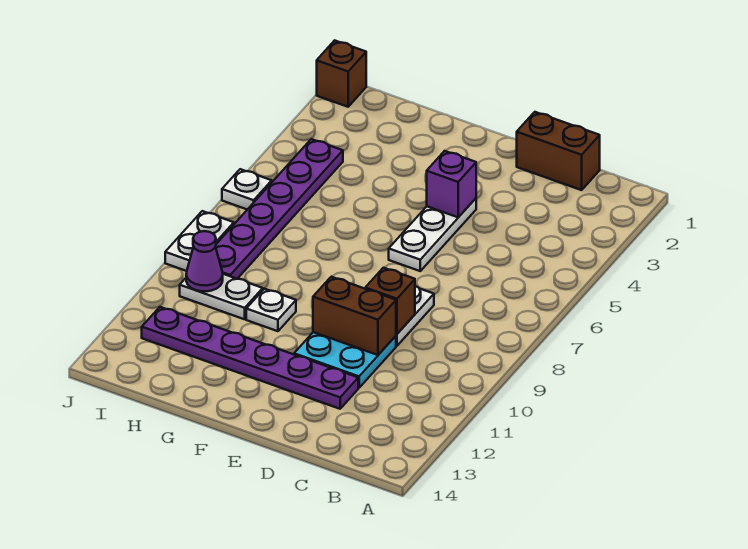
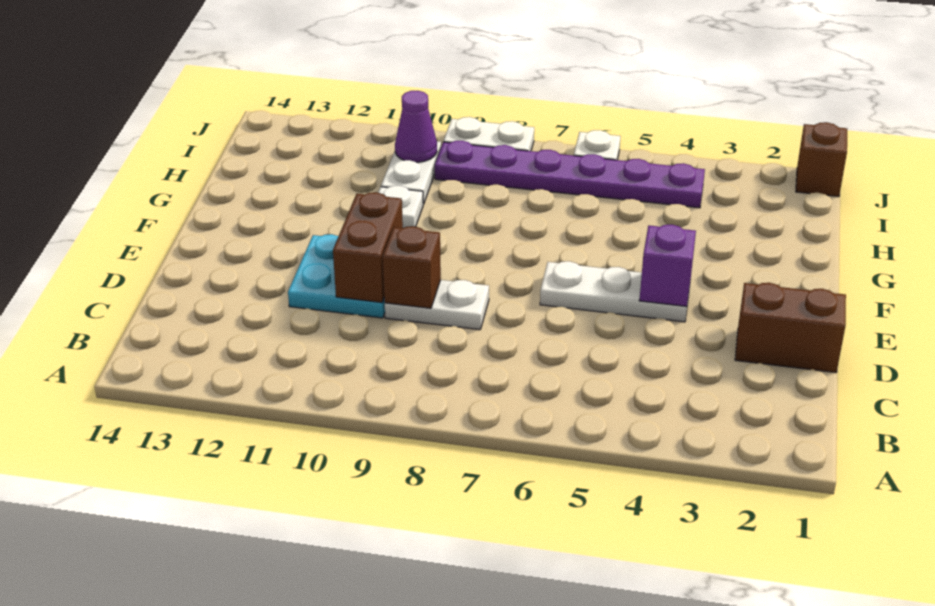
brown brick C1:D1 level 1 -> brown brick D1:D2 level 1
purple plate D12:I12 level 1 -> none

